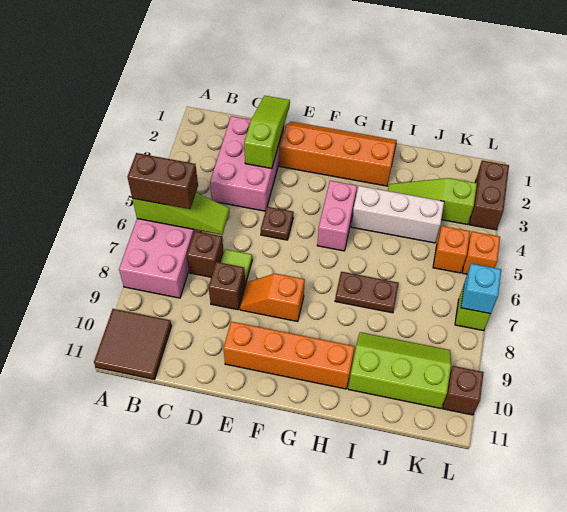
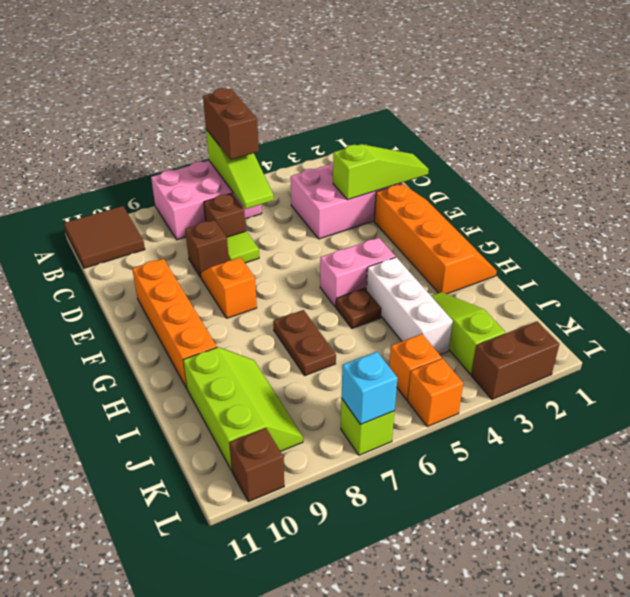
brown plate E5 level 1 -> brown plate H5 level 1

